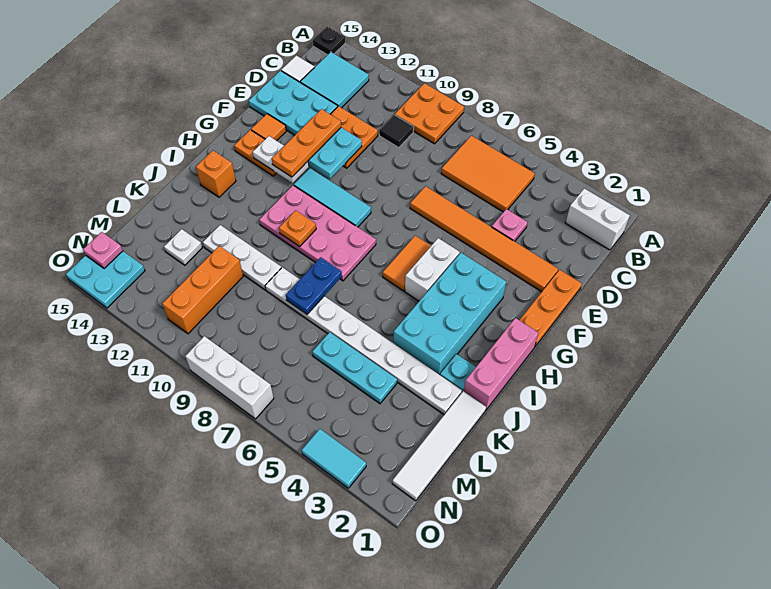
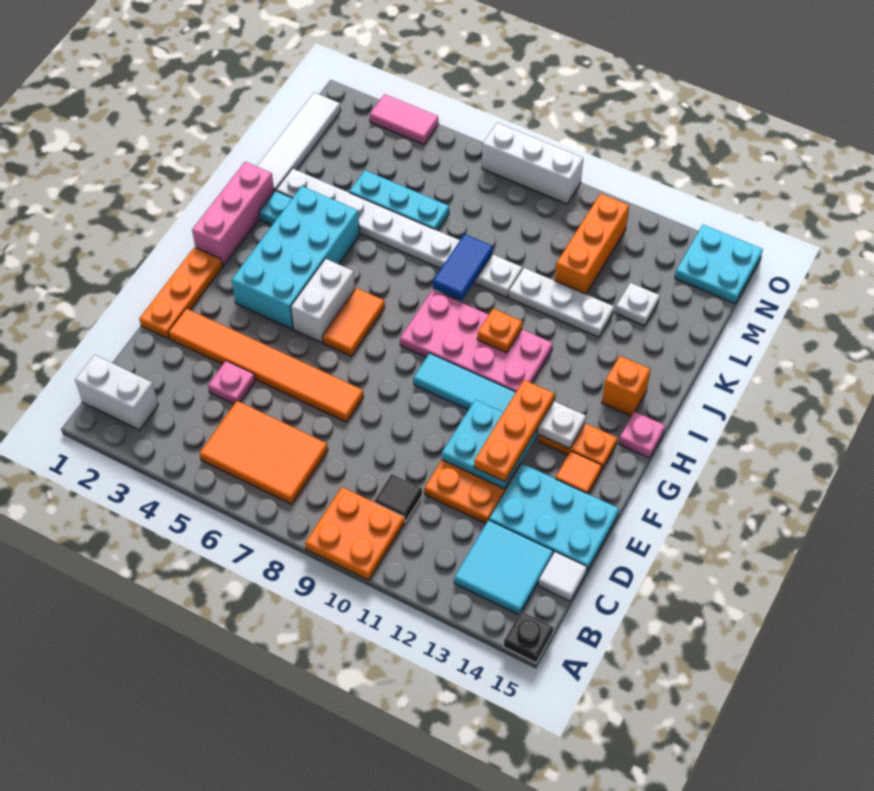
blue plate J8:K8 level 2 -> blue tile J8:K8 level 2
pink plate N15 level 2 -> pink plate H15 level 1
cyan tile O3:O4 level 1 -> pink tile O3:O4 level 1

